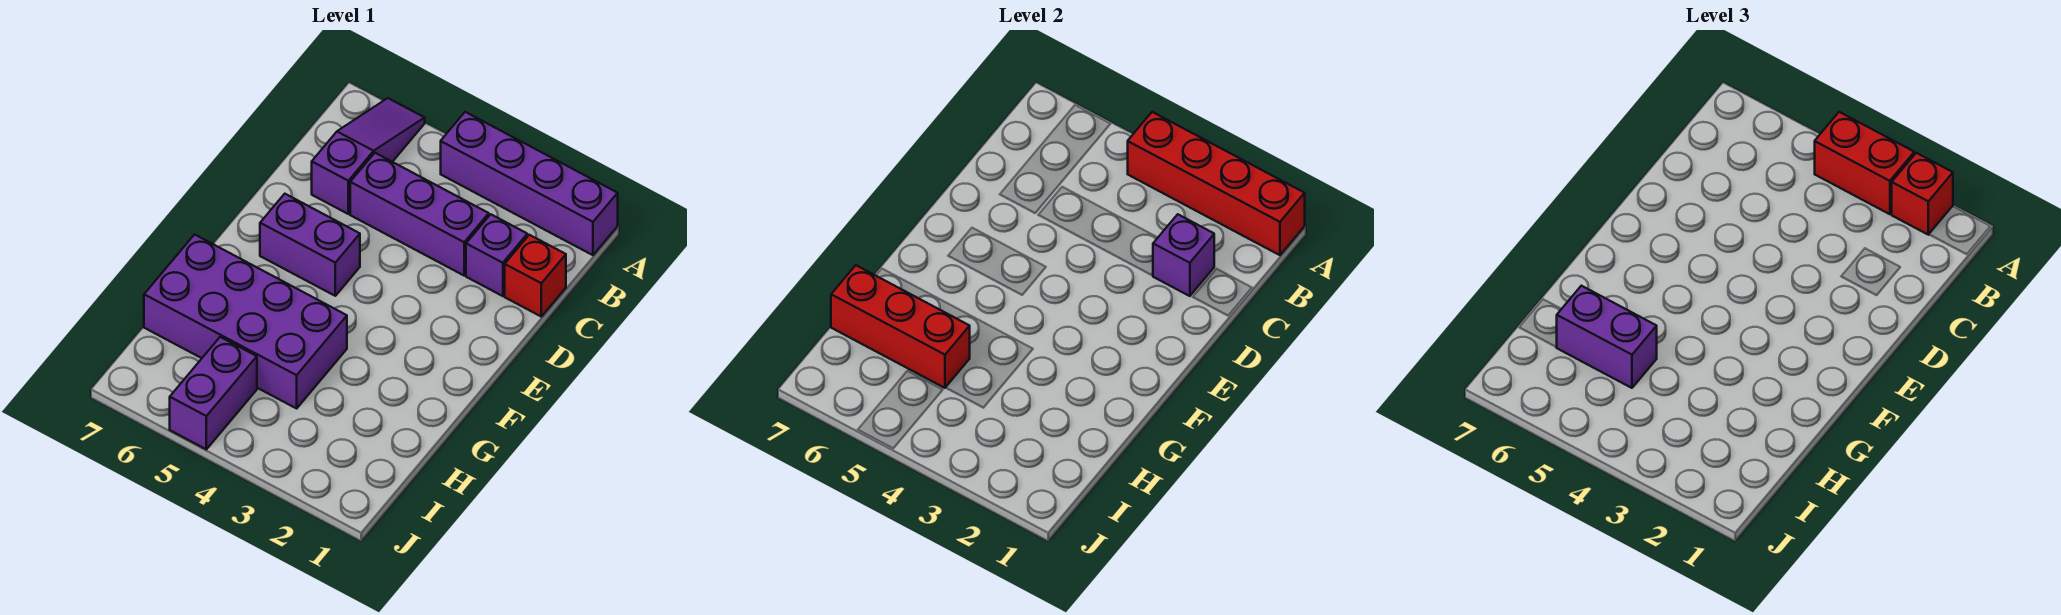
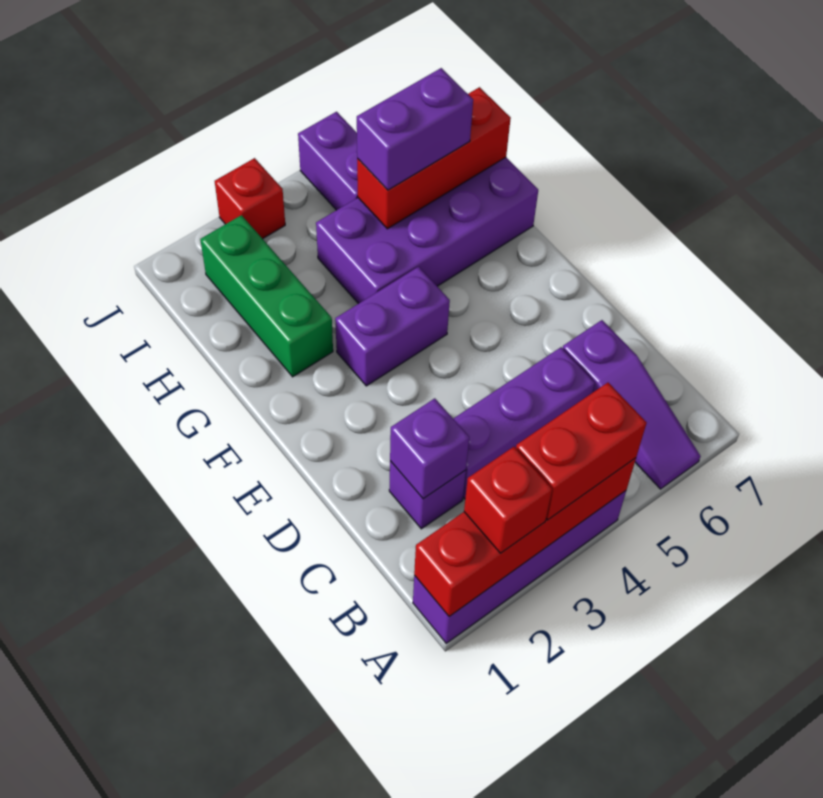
red brick C1 level 1 -> red brick J3 level 1
purple brick E5:E6 level 1 -> purple brick F3:F4 level 1
none -> green brick G2:I2 level 1

